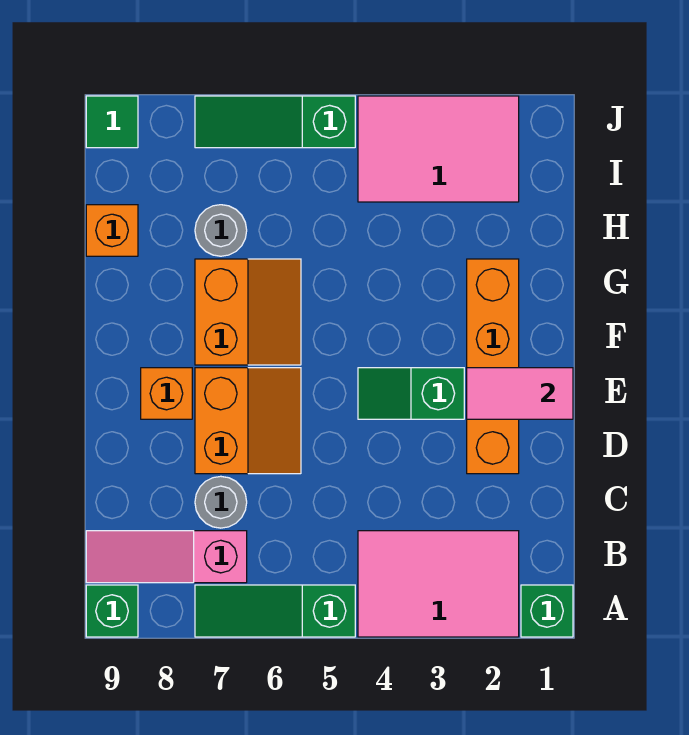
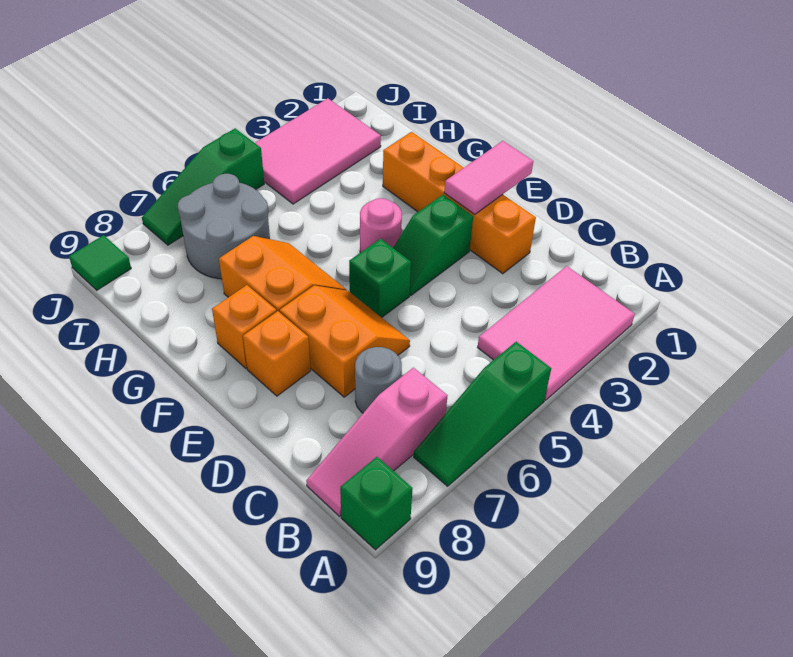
green brick A1 level 1 -> green brick E5 level 1
none -> pink round brick F4 level 1
grey round brick H7 level 1 -> grey round brick H6:I7 level 1
orange brick H9 level 1 -> orange brick F8 level 1

